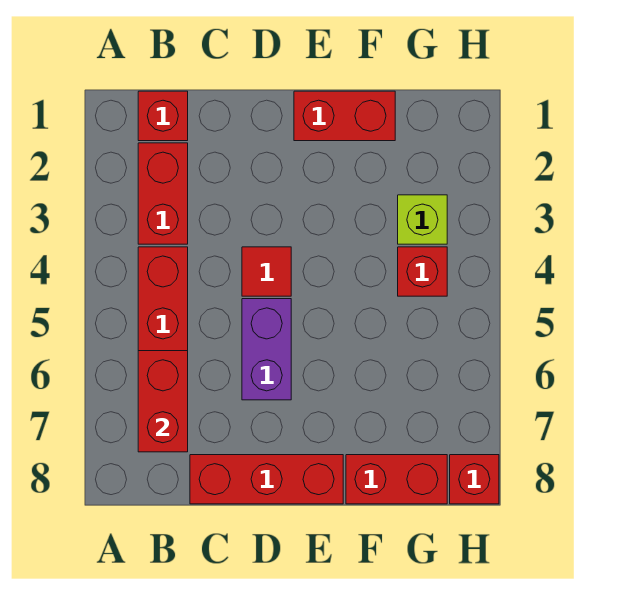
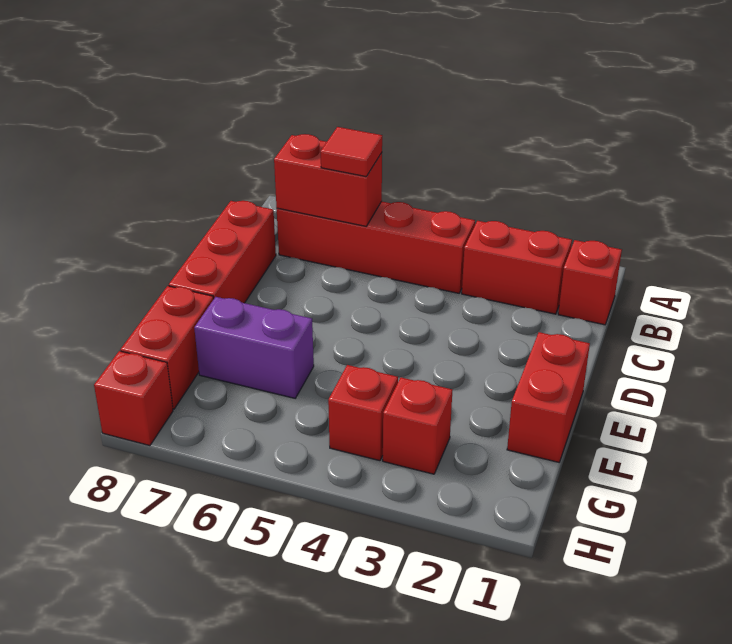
red tile D4 level 1 -> red tile B6 level 3
purple brick D5:D6 level 1 -> purple brick F6:F7 level 1
lime brick G3 level 1 -> red brick G3 level 1

